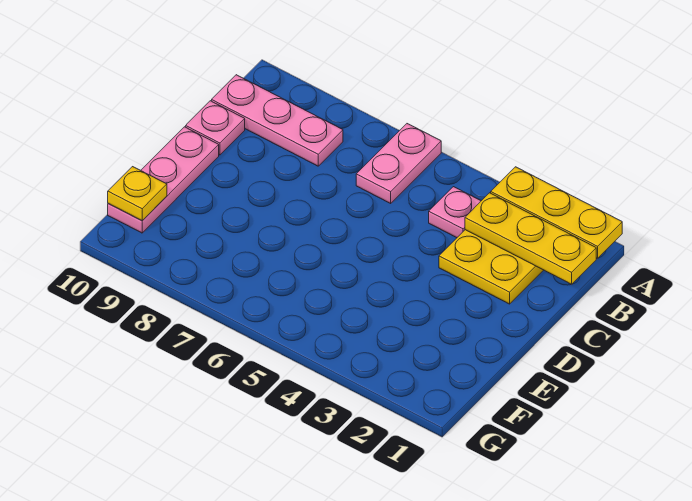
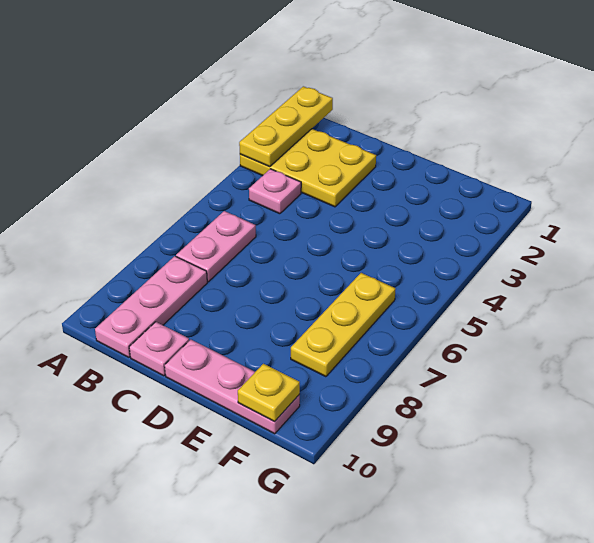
pink plate A6:B6 level 1 -> pink plate B6:B7 level 1
yellow plate B1:B3 level 2 -> yellow plate F6:F8 level 1

